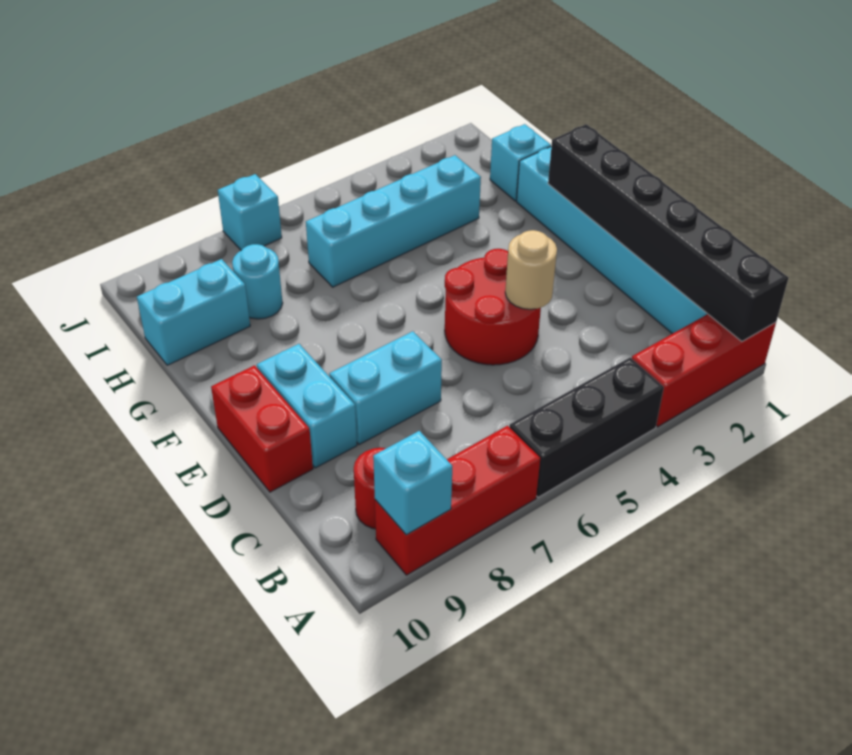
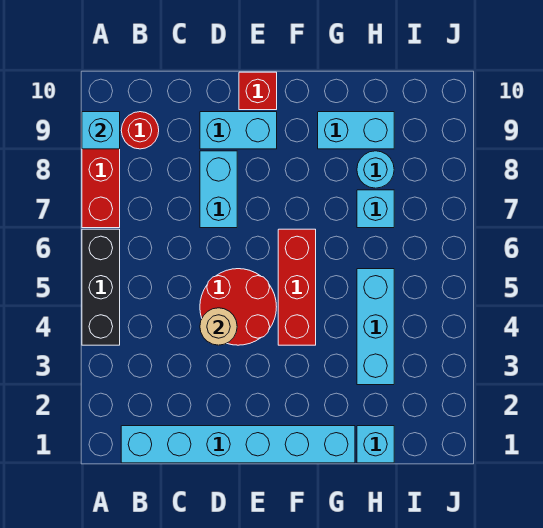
red brick A1:A3 level 1 -> red brick F4:F6 level 1
black brick A1:F1 level 2 -> none
red brick D10:E10 level 1 -> red brick E10 level 1
cyan brick H3:H6 level 1 -> cyan brick H3:H5 level 1
cyan brick H9:H10 level 1 -> cyan brick G9:H9 level 1
cyan brick J7 level 1 -> cyan brick H7 level 1

